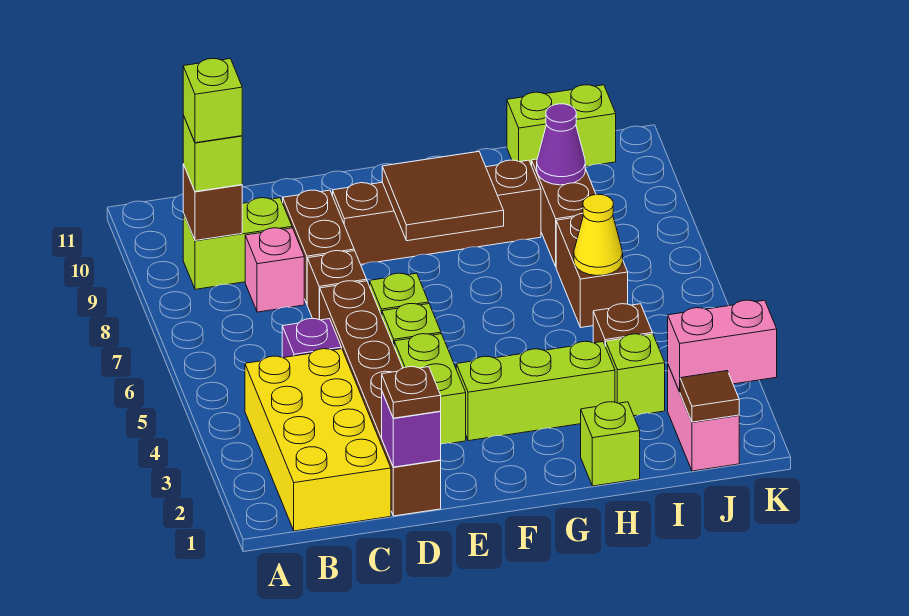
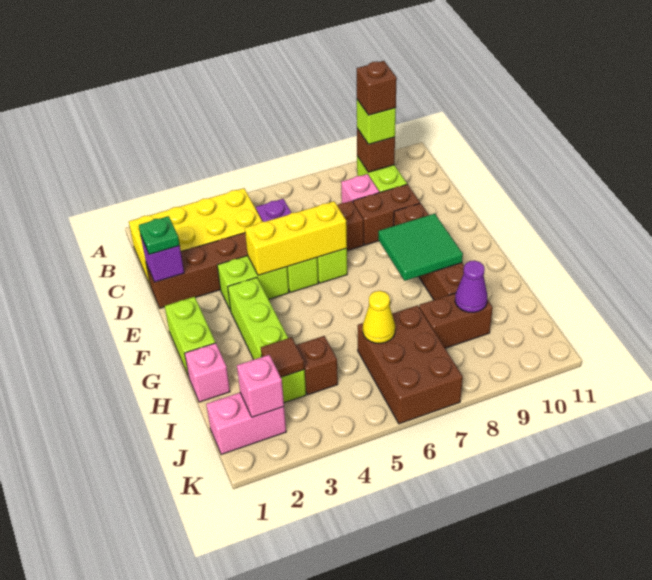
lime brick B9 level 4 -> brown brick B9 level 4
brown plate D1 level 3 -> green plate D1 level 3
none -> yellow brick E4:E6 level 2
brown tile F8:G9 level 2 -> green tile F8:G9 level 2
lime brick H1 level 1 -> pink brick H1 level 1
brown brick I6:I7 level 1 -> brown brick I6:K7 level 1
lime brick I11:J11 level 1 -> lime brick F1:G1 level 1
brown tile J1 level 2 -> brown tile I3 level 2
pink brick J2:K2 level 2 -> pink brick J2 level 2

